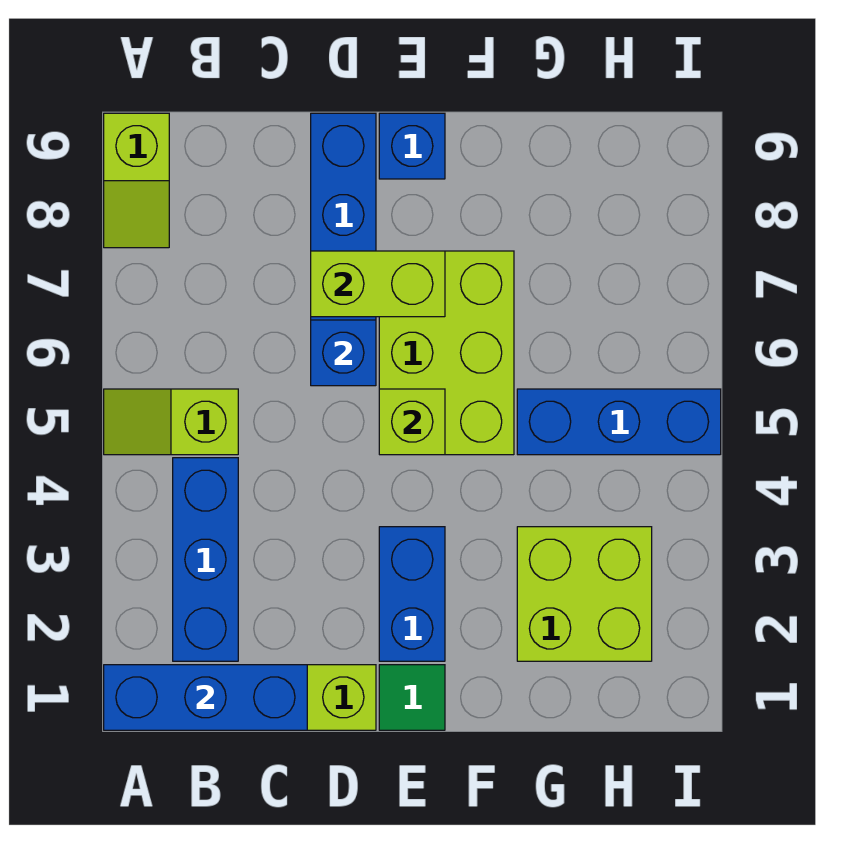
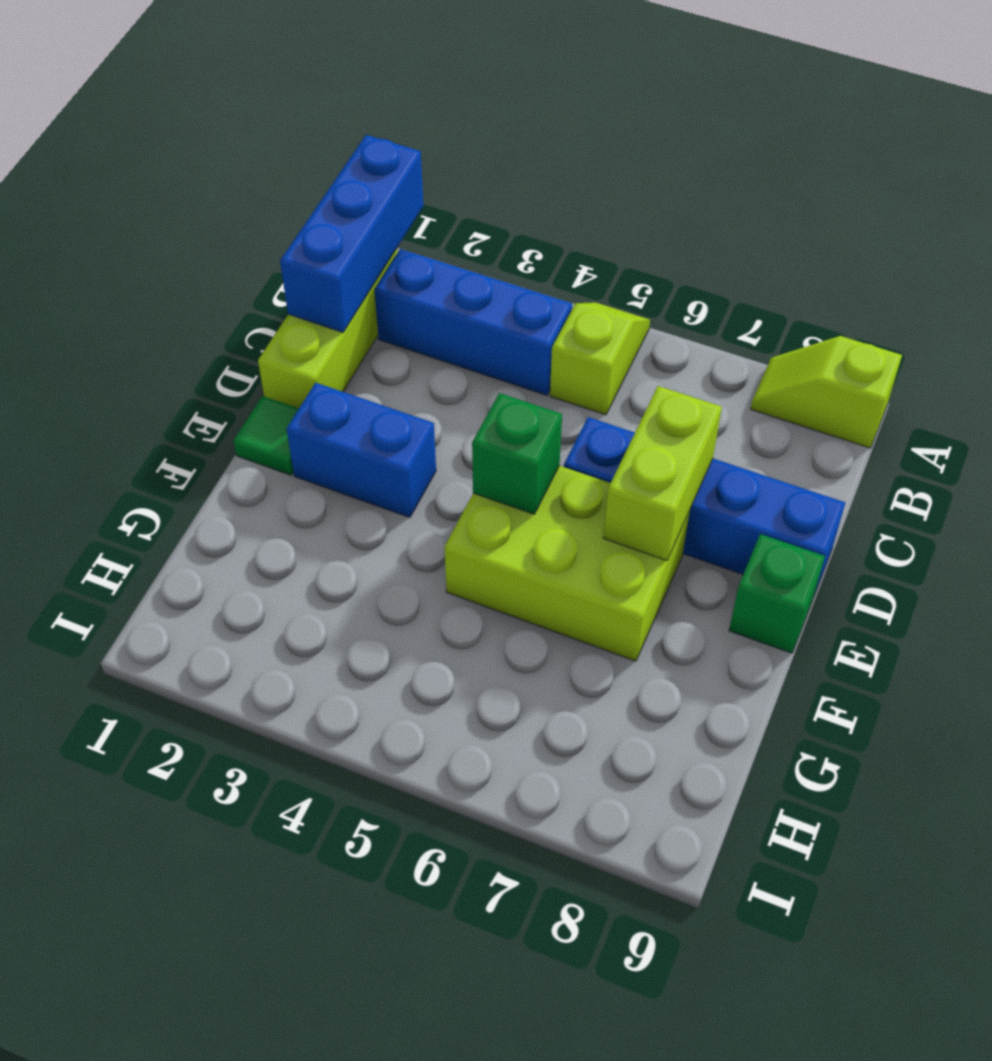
blue brick D6 level 2 -> none
lime brick E5 level 2 -> green brick E5 level 2
blue brick E9 level 1 -> green brick E9 level 1
lime brick G2:H3 level 1 -> none
blue brick G5:I5 level 1 -> none

